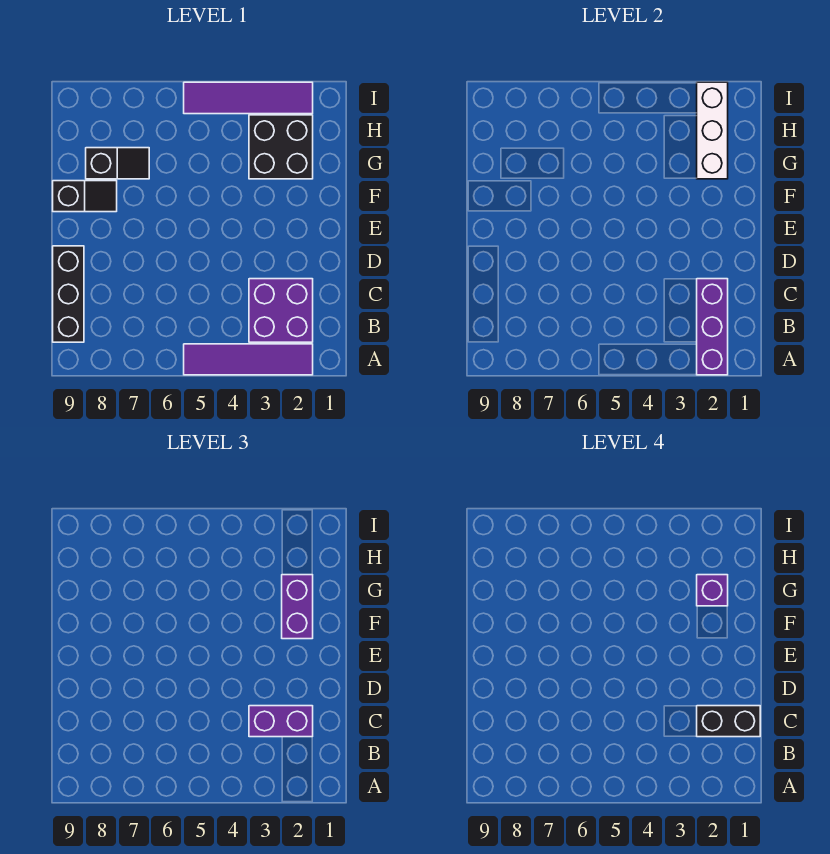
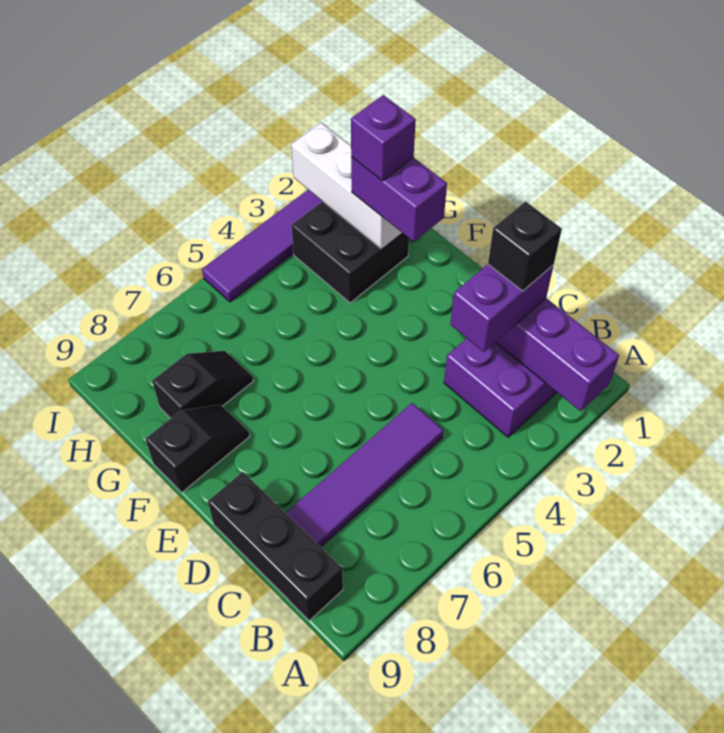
purple tile A2:A5 level 1 -> purple tile C5:C8 level 1
black brick C1:C2 level 4 -> black brick C2 level 4

